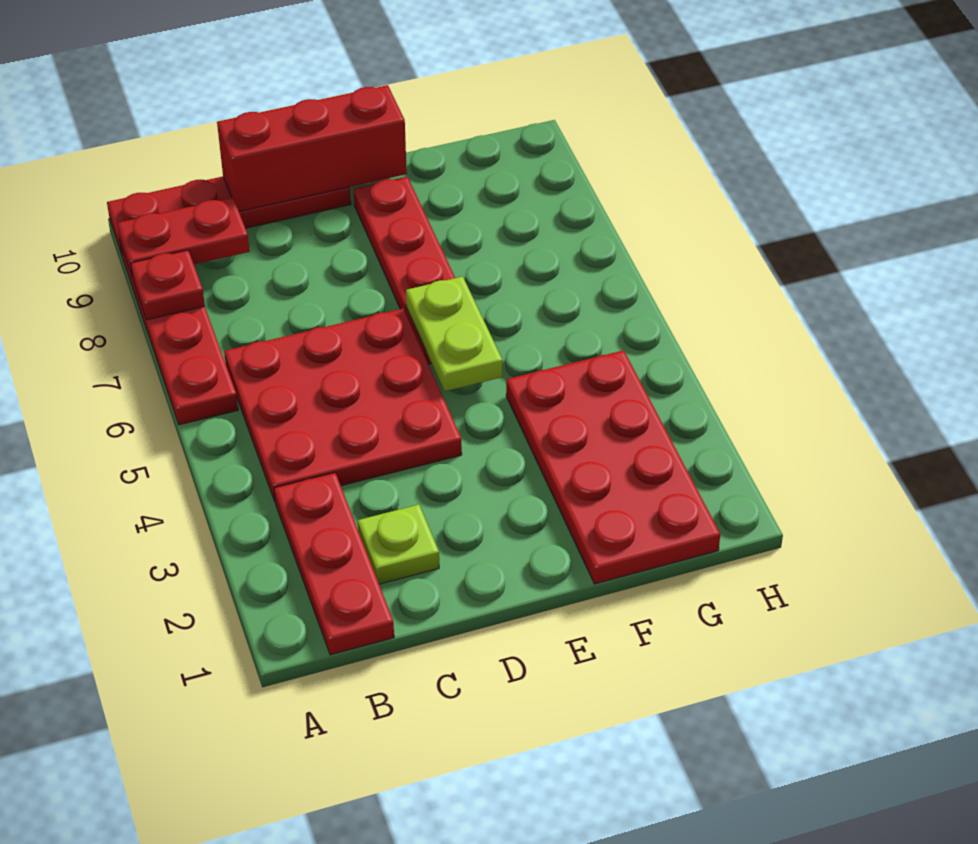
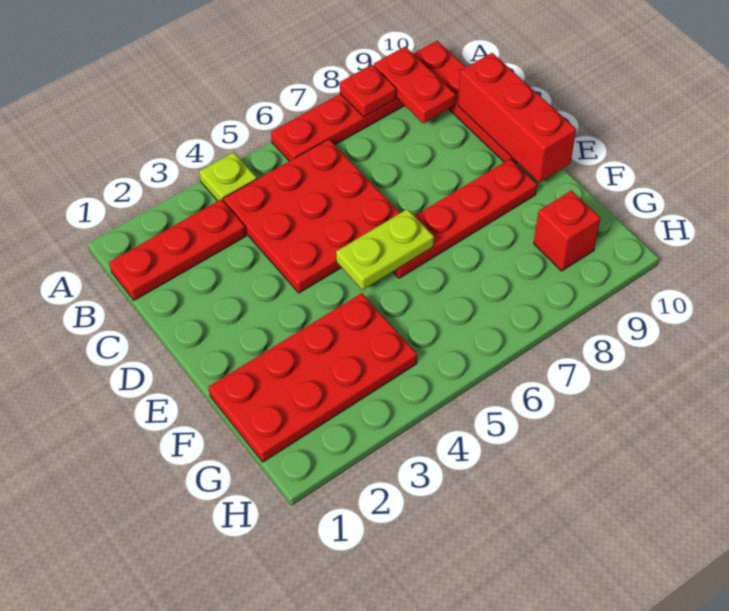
lime plate C2 level 1 -> lime plate A4 level 1
none -> red brick G9 level 1

